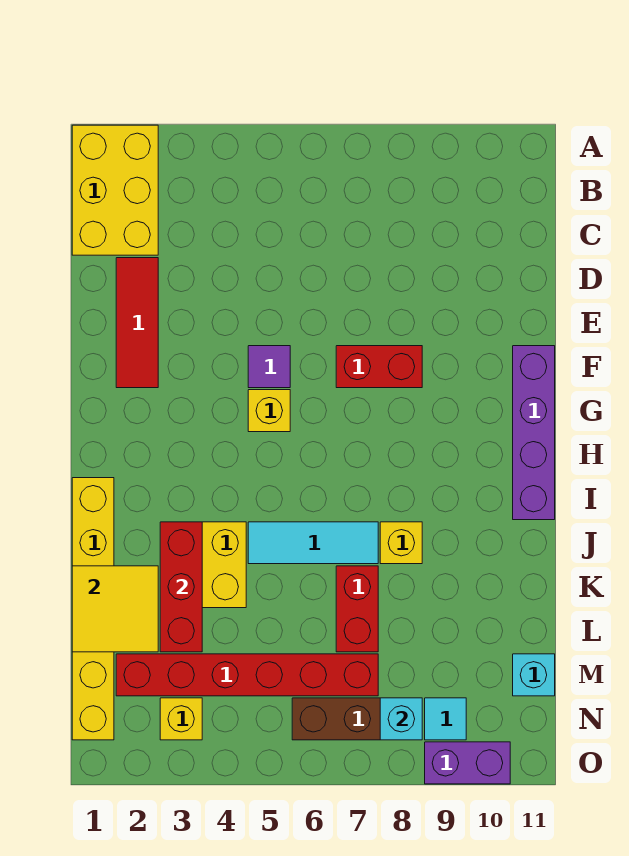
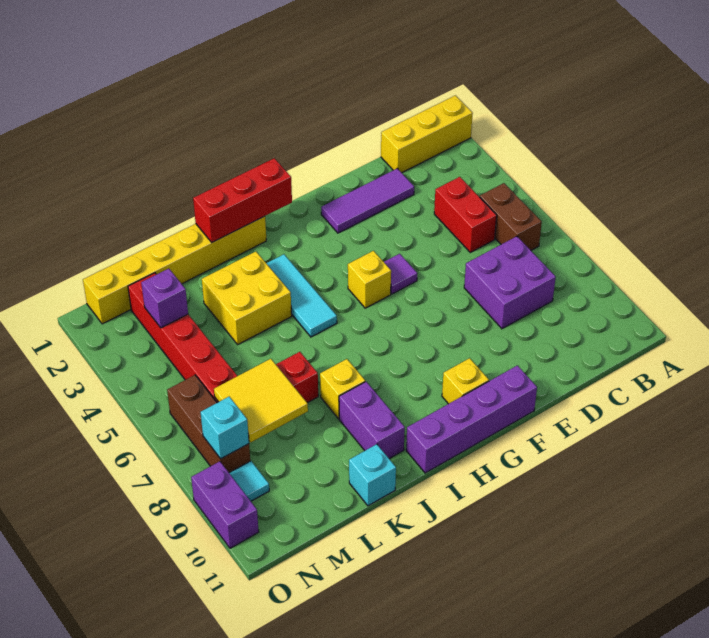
yellow brick A1:C2 level 1 -> yellow brick A1:C1 level 1
none -> brown brick B5:B6 level 1
none -> purple brick C7:D8 level 1
red tile D2:F2 level 1 -> purple tile D2:F2 level 1
red brick F7:F8 level 1 -> red brick C4:C5 level 1
red brick J3:L3 level 2 -> red brick H1:J1 level 2
cyan tile J5:J7 level 1 -> cyan tile I3:I5 level 1
none -> purple brick J9:J10 level 1
yellow tile K1:L2 level 2 -> yellow tile L7:M8 level 2
none -> purple brick M3 level 2
cyan brick M11 level 1 -> cyan brick K11 level 1
yellow brick N3 level 1 -> yellow brick G10 level 1

